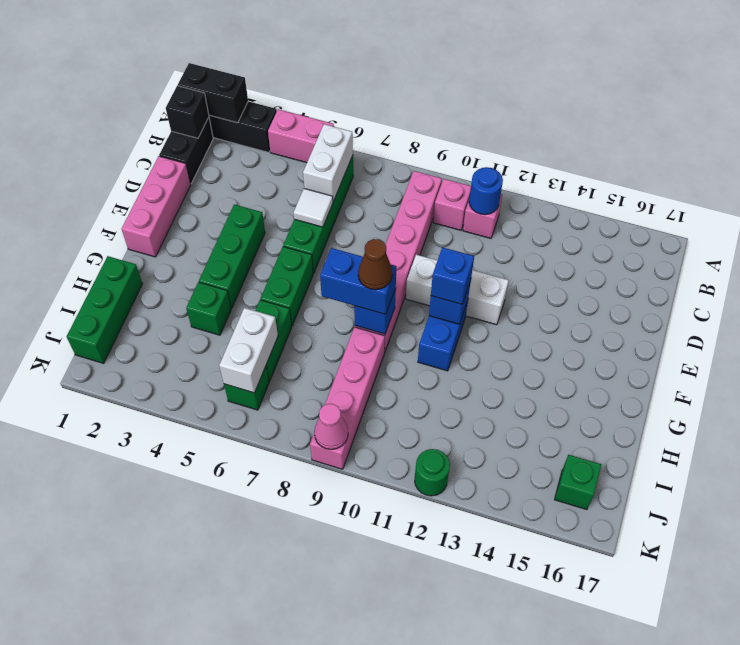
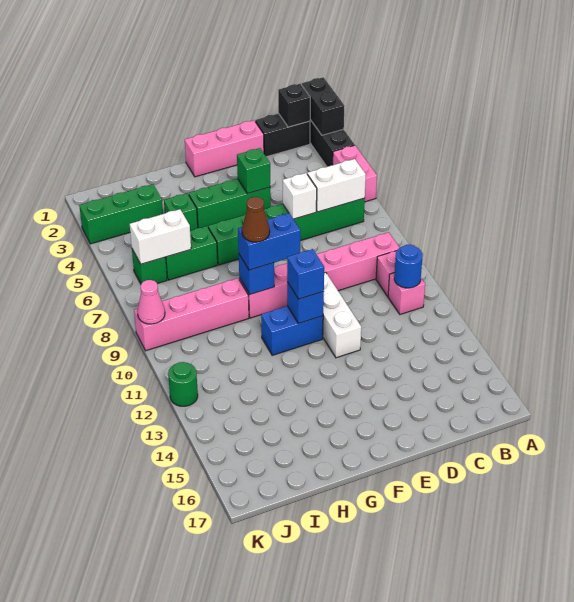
white tile D6 level 2 -> white brick D6 level 2
blue brick G8:G9 level 3 -> blue brick F9:G9 level 3
green brick H1:J1 level 1 -> green brick I3:K3 level 1
green brick J16 level 1 -> green brick E4 level 2

